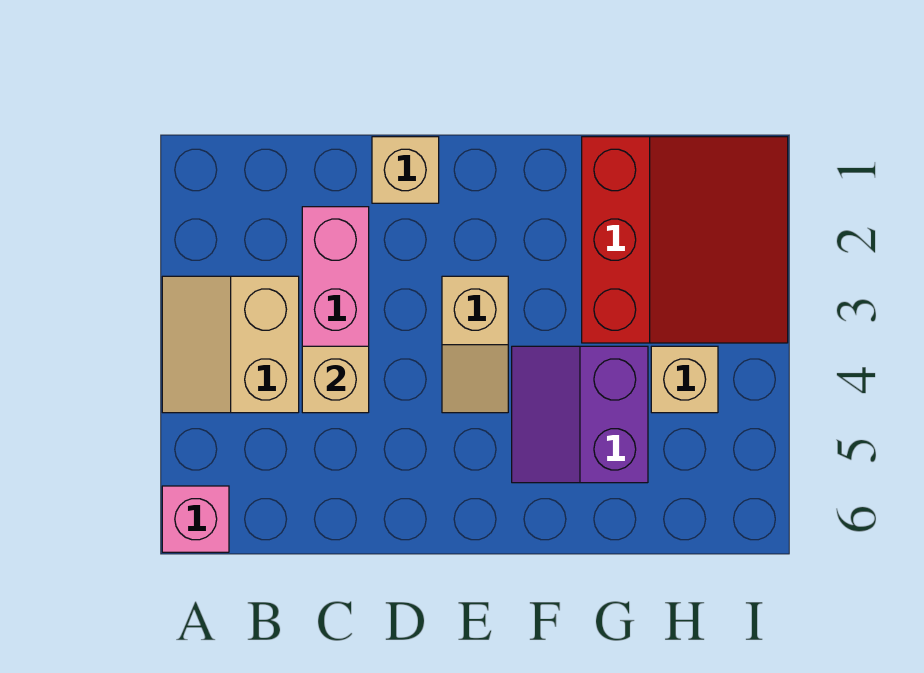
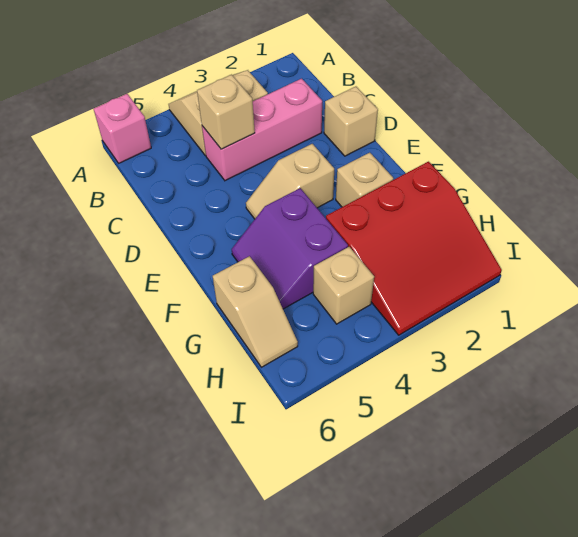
none -> tan brick F2 level 1
purple slope F4:G5 level 1 top G -> purple slope F4:G5 level 1 top 4
none -> tan slope G6:H6 level 1 top G

